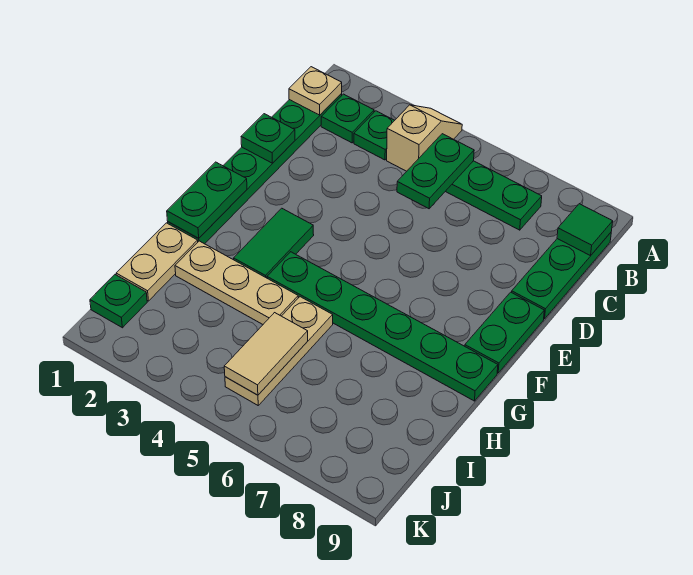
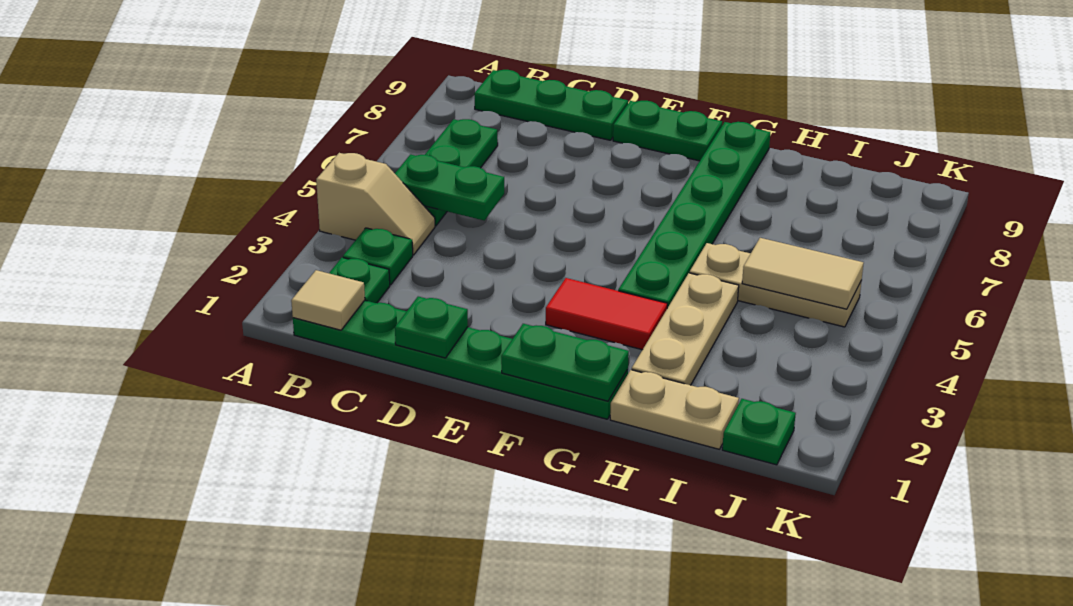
tan slope A4:B4 level 1 top B -> tan slope A4:B4 level 1 top A
tan plate B1 level 2 -> tan tile B1 level 2
green tile B9 level 2 -> none
green tile F3:G3 level 1 -> red tile F3:G3 level 1

